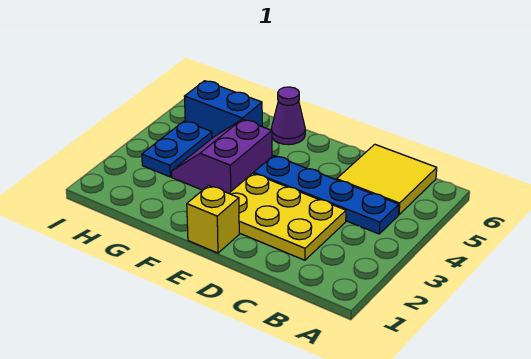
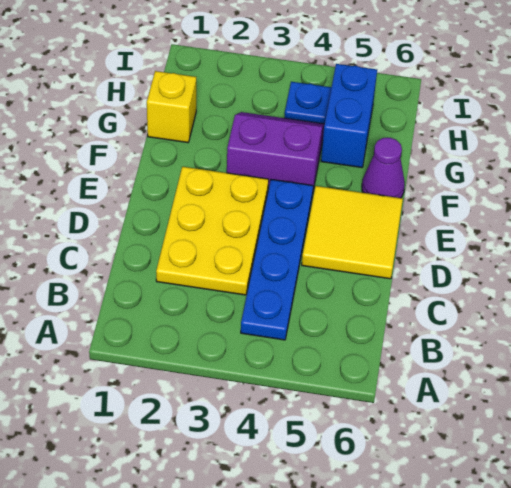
yellow tile B5:C6 level 1 -> yellow tile D5:E6 level 1
yellow brick E1 level 1 -> yellow brick G1 level 1
blue plate H3:H4 level 1 -> blue plate H4 level 1

